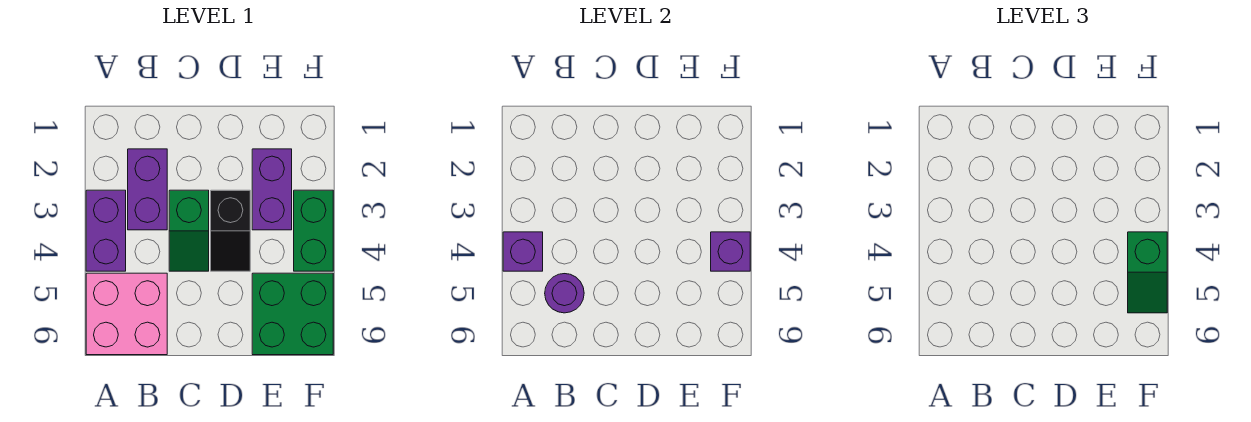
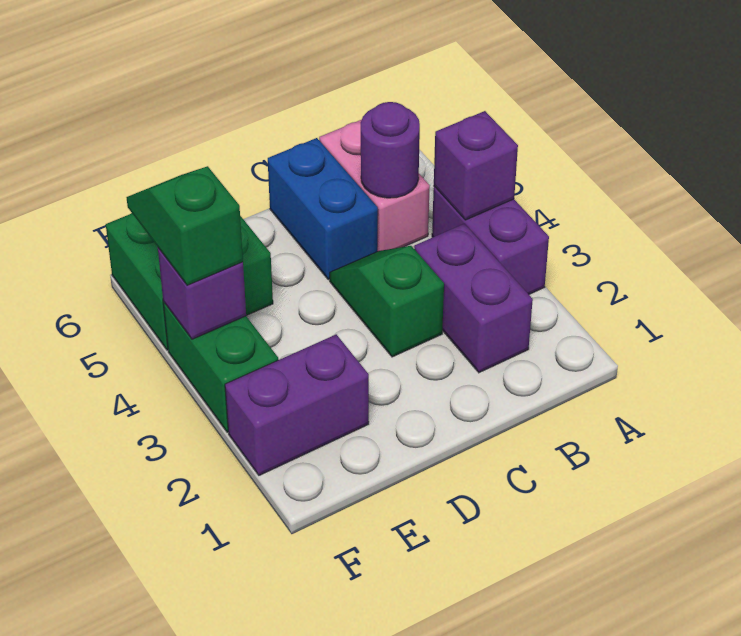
pink brick A5:B6 level 1 -> pink brick B5:B6 level 1
none -> blue brick C5:C6 level 1
black slope D3:D4 level 1 top 3 -> none
purple brick E2:E3 level 1 -> purple brick E2:F2 level 1

